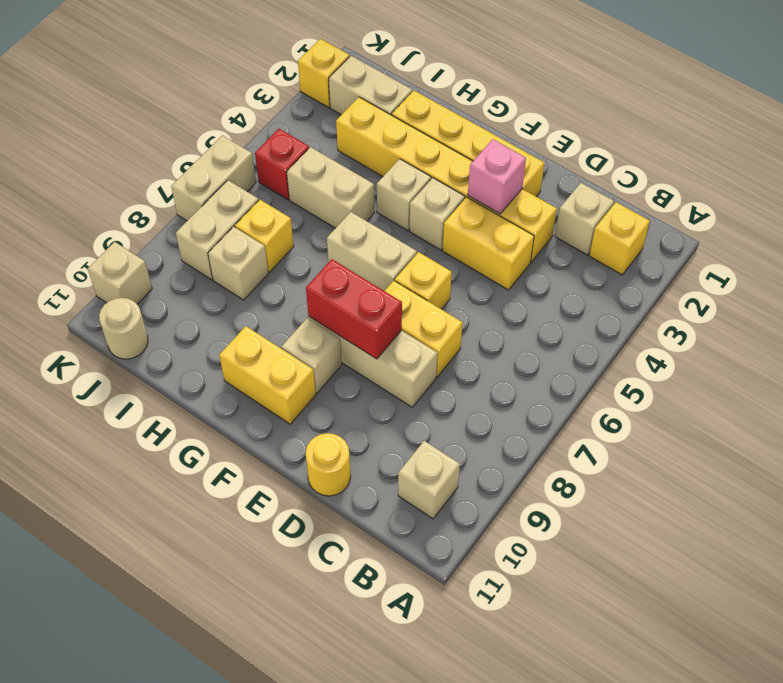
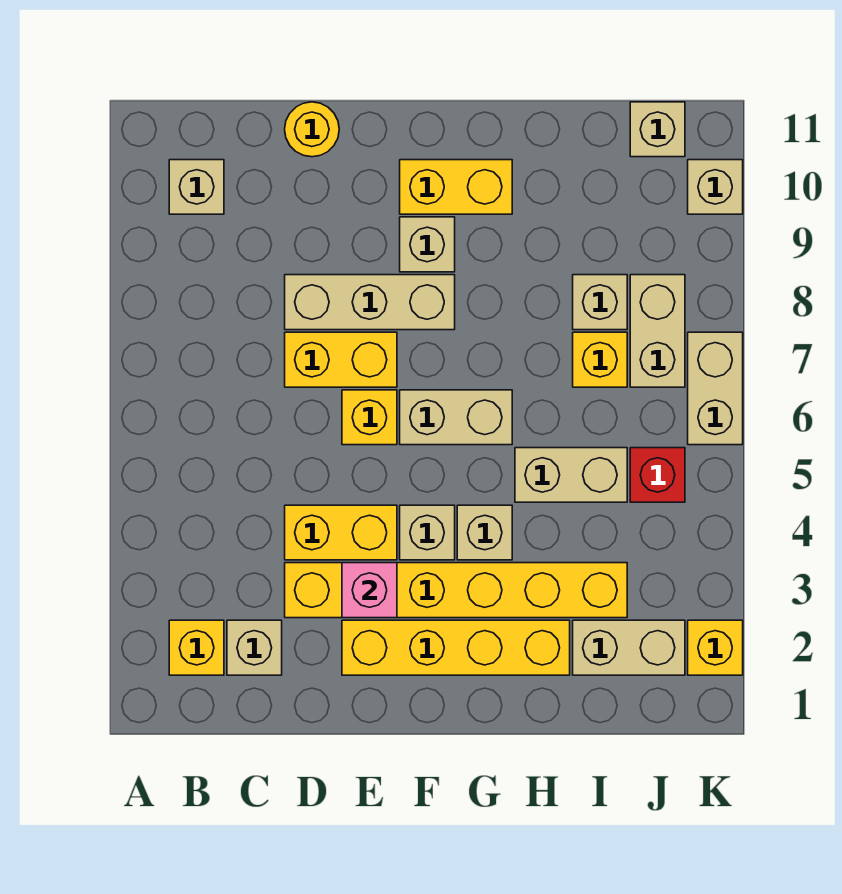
red brick E8:F8 level 2 -> none
tan round brick J11 level 1 -> tan brick J11 level 1

